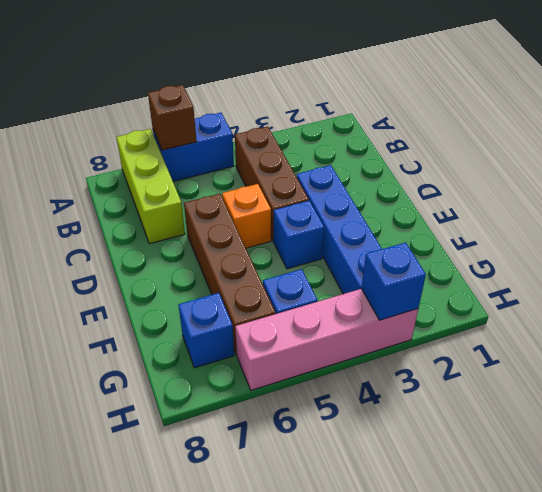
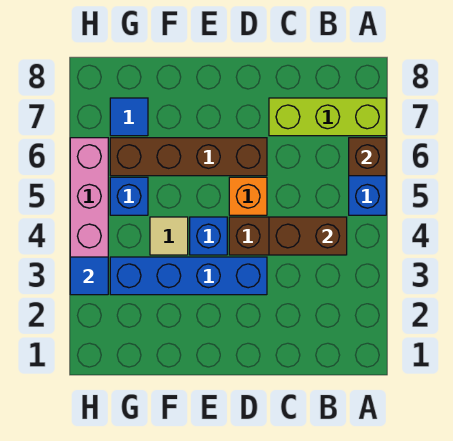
none -> brown brick B4:C4 level 2
none -> tan tile F4 level 1
blue brick G7 level 1 -> blue tile G7 level 1
blue brick H3 level 2 -> blue tile H3 level 2

